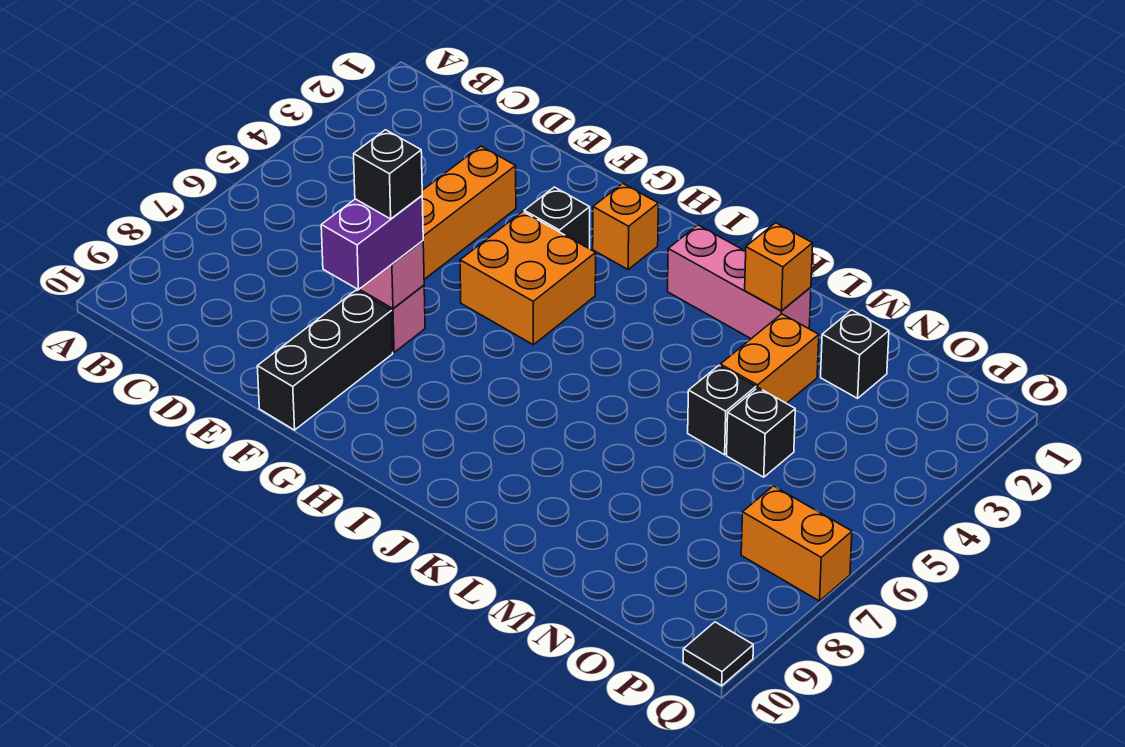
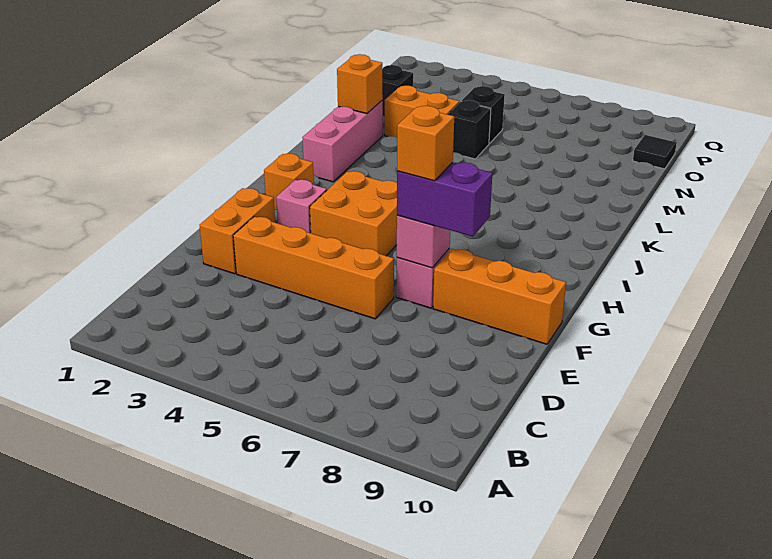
black brick F7 level 4 -> orange brick F7 level 4
black brick F8:F10 level 1 -> orange brick F8:F10 level 1
black brick G3 level 1 -> pink brick G3 level 1
orange brick P7:Q7 level 1 -> orange brick E2:F2 level 1
black tile Q10 level 1 -> black tile O10 level 1

